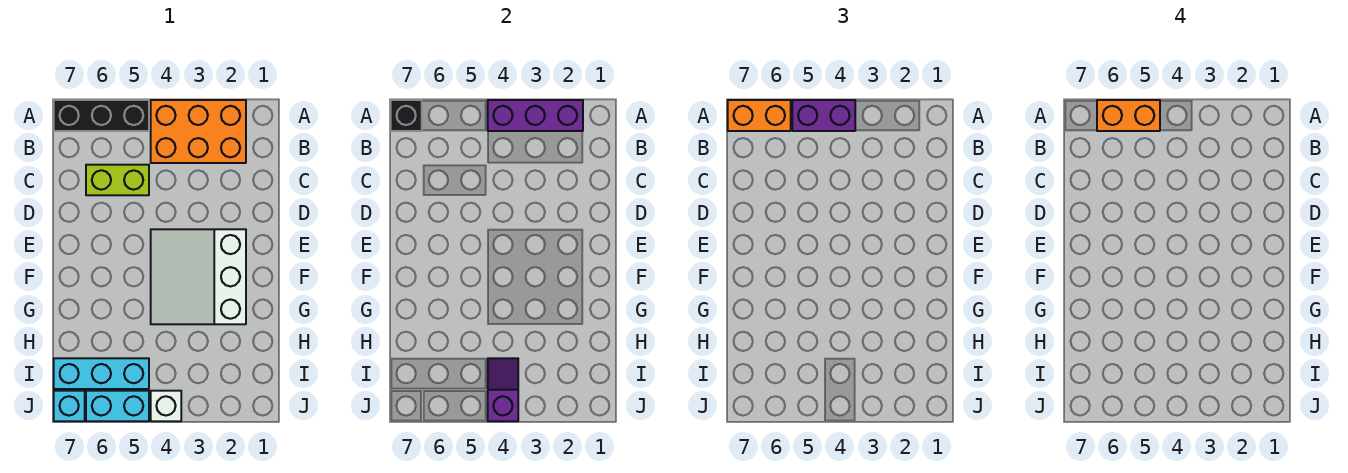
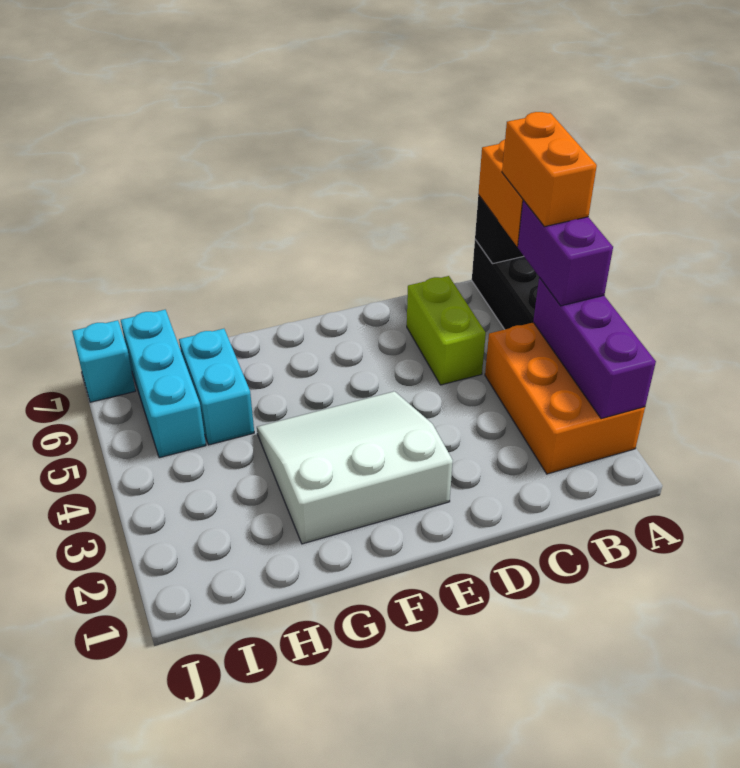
purple slope I4:J4 level 2 top J -> none
white brick J4 level 1 -> none
cyan brick J5:J6 level 1 -> cyan brick H5:H6 level 1

